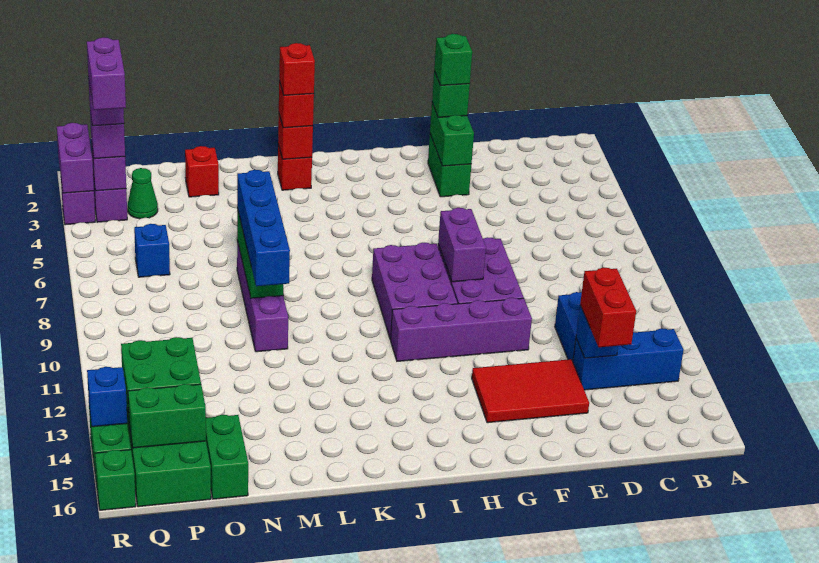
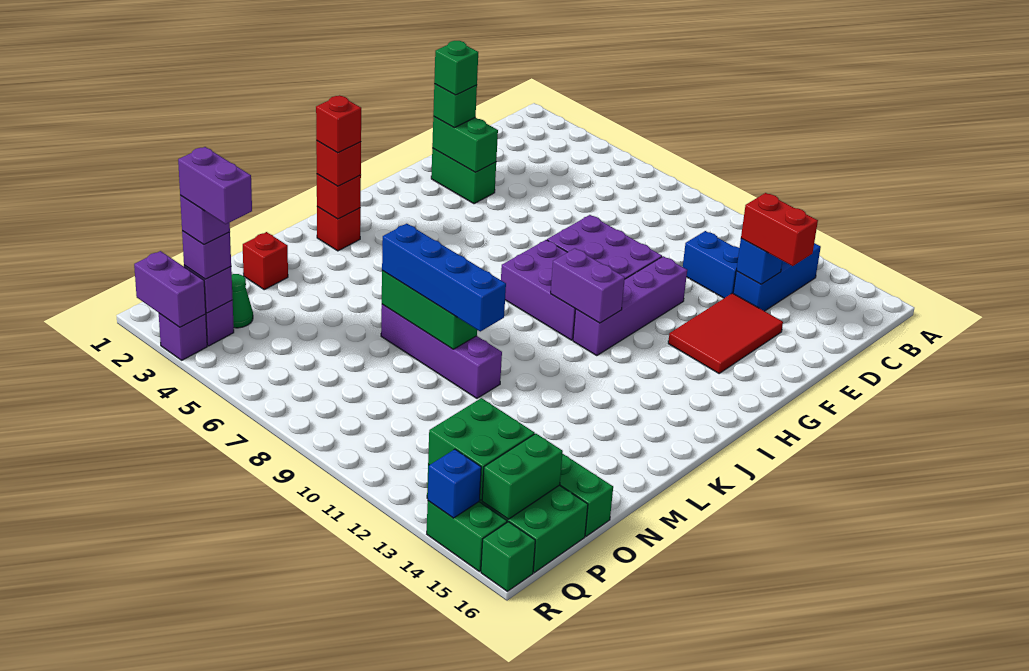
purple brick G8:G9 level 2 -> purple brick I10:I11 level 2
blue brick P6 level 1 -> none

